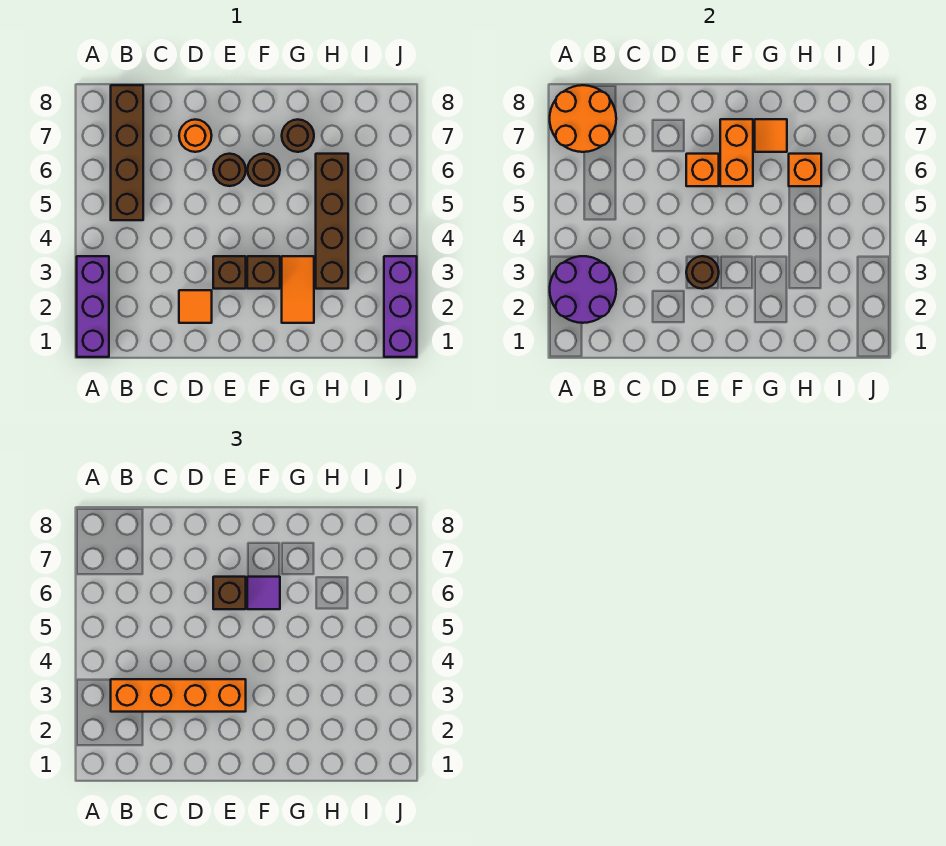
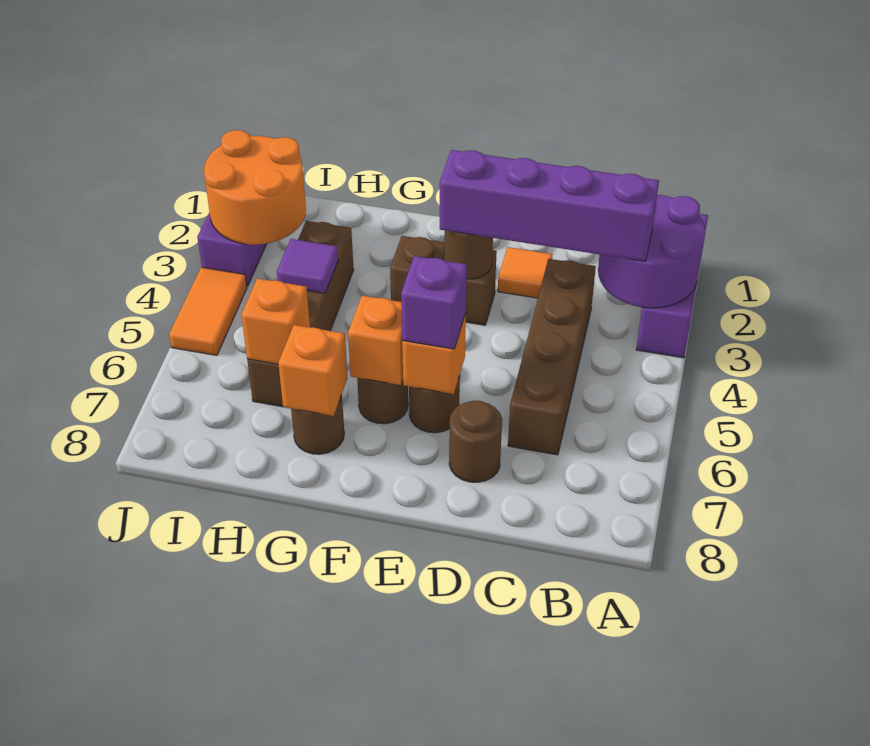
orange round brick A7:B8 level 2 -> orange round brick I2:J3 level 2
orange brick B3:E3 level 3 -> purple brick B3:E3 level 3
brown brick B5:B8 level 1 -> brown brick C3:C6 level 1
orange round brick D7 level 1 -> brown round brick D7 level 1
brown brick E6 level 3 -> purple brick E6 level 3
orange brick F6:F7 level 2 -> orange brick F6 level 2
purple tile F6 level 3 -> purple tile H4 level 2
orange tile G2:G3 level 1 -> orange tile J4:J5 level 1
orange tile G7 level 2 -> orange brick G7 level 2

